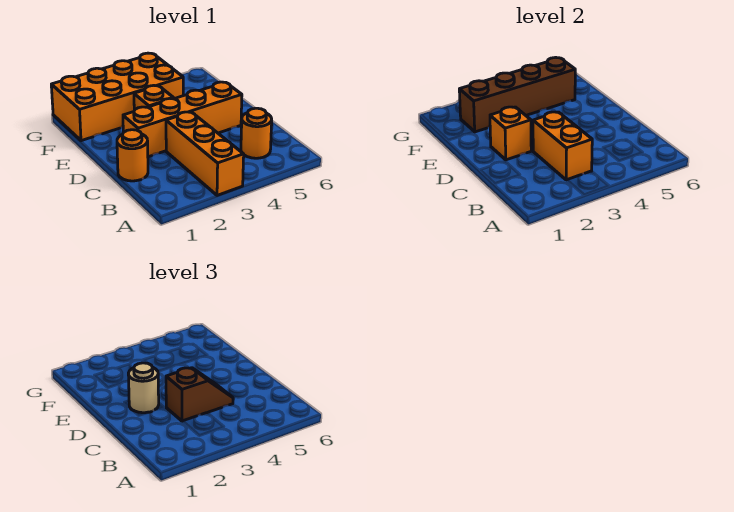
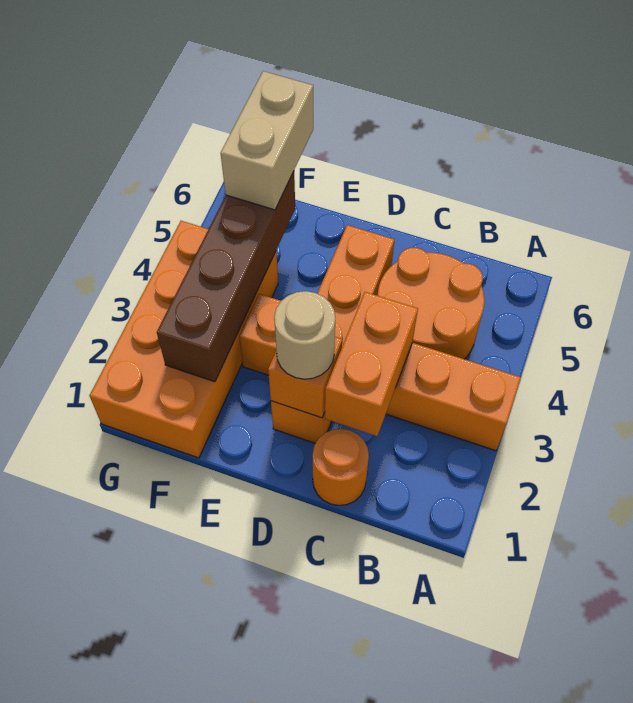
orange brick B3:C3 level 2 -> orange brick C2:C3 level 2
orange round brick B5 level 1 -> orange round brick B4:C5 level 1
brown slope C3:C4 level 3 top 3 -> none
none -> tan brick F5:F6 level 3

